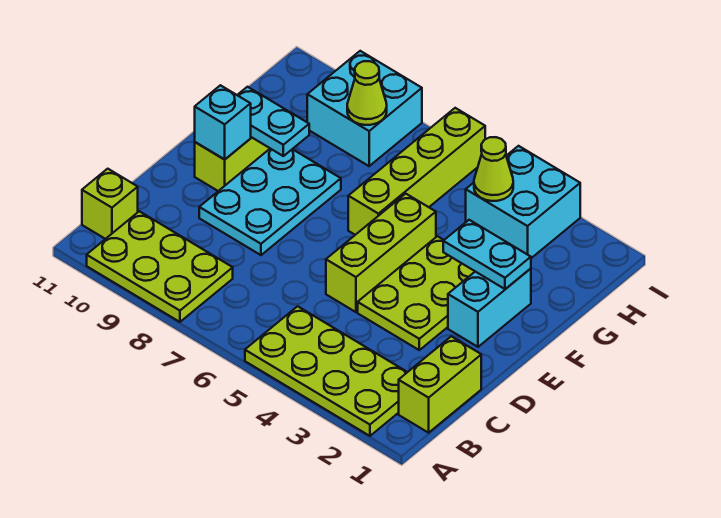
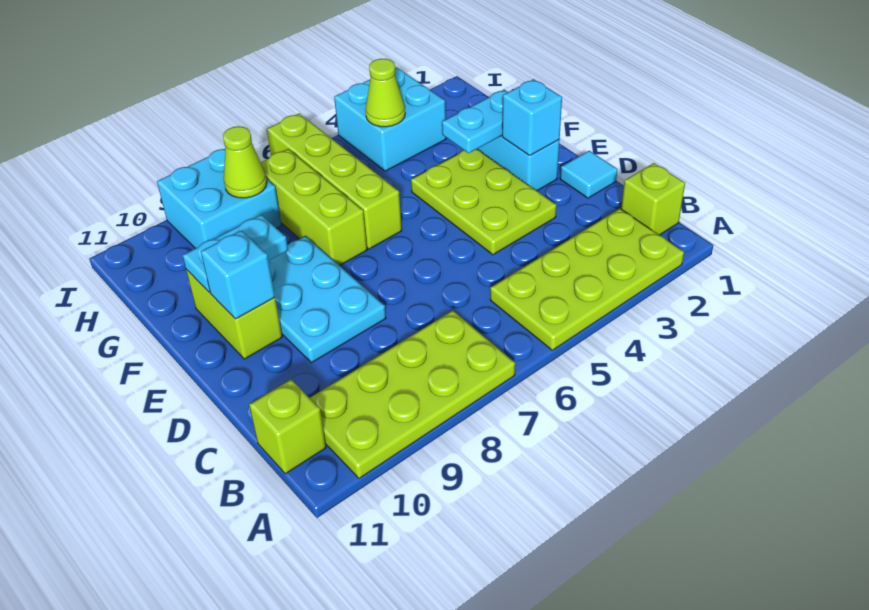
lime plate A8:B10 level 1 -> lime plate A7:B10 level 1
lime brick B1:C1 level 1 -> lime brick B1 level 1
none -> cyan tile D1 level 1
lime brick D5:F5 level 1 -> lime brick F7:H7 level 1
none -> cyan brick E2 level 2

